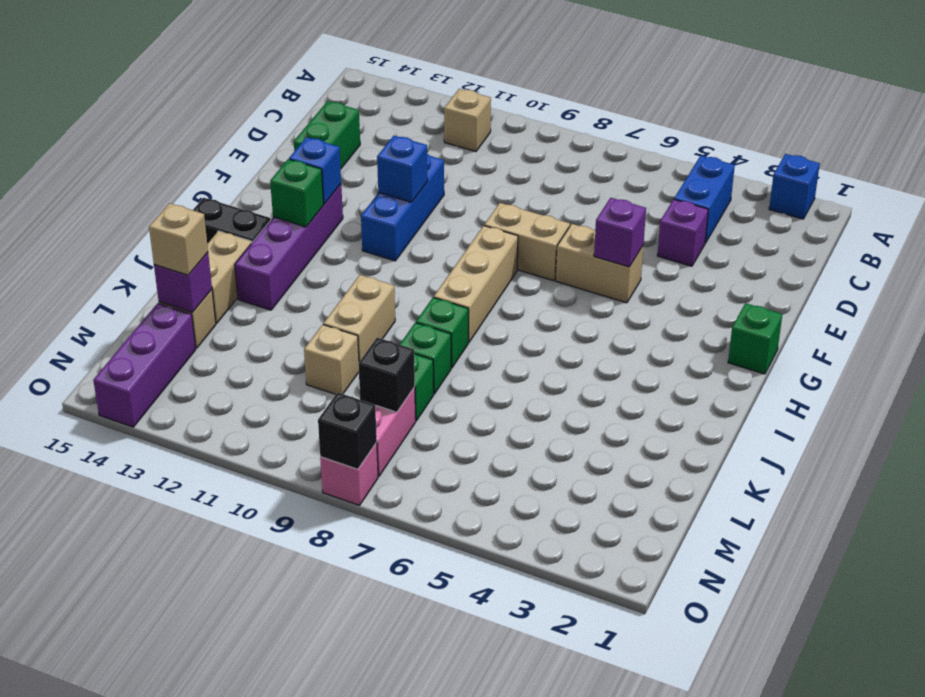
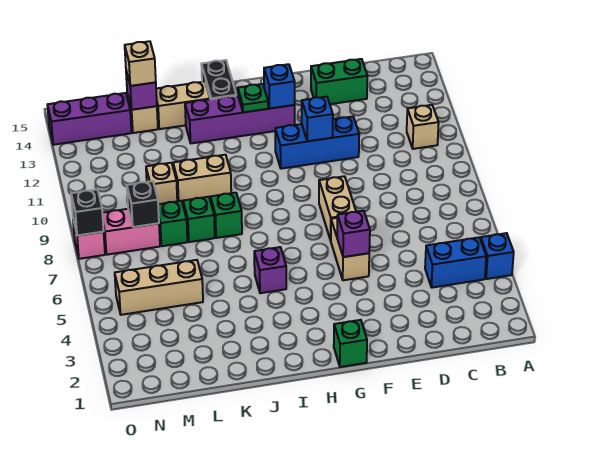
blue brick A2 level 1 -> blue brick A4 level 1
purple brick D4 level 1 -> purple brick I5 level 1
tan brick G8:I8 level 1 -> tan brick L5:N5 level 1
green brick H13 level 2 -> green plate H13 level 2

